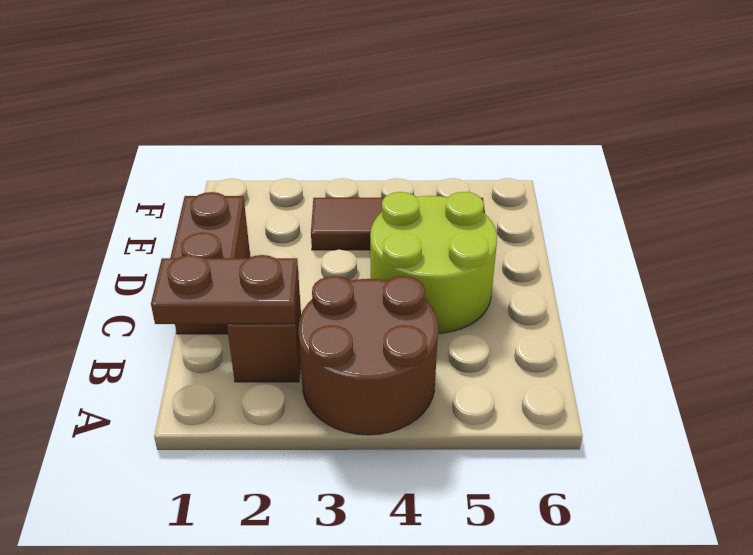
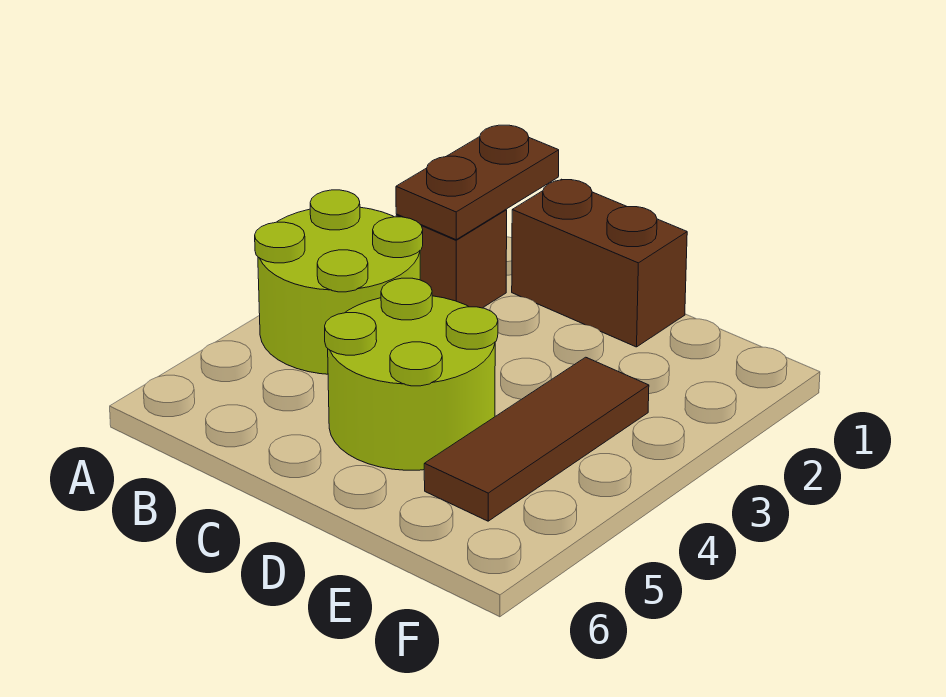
brown round brick A3:B4 level 1 -> lime round brick A3:B4 level 1

